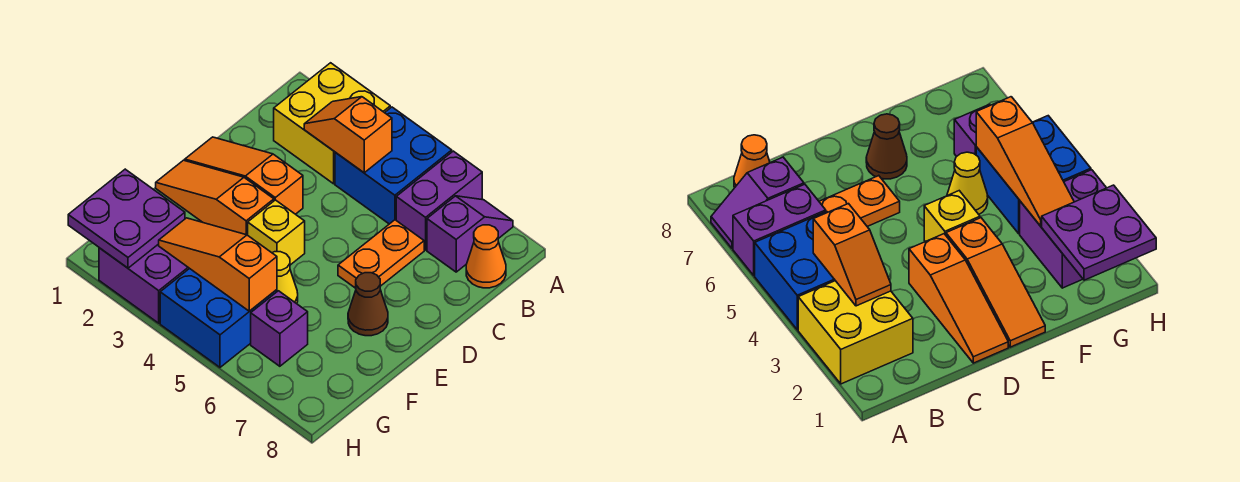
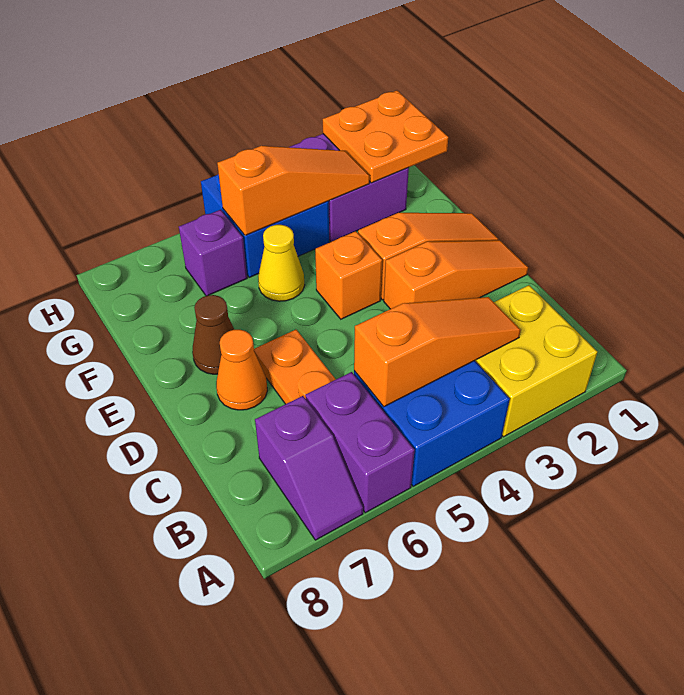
orange slope B3:B4 level 2 top 4 -> orange slope B3:B5 level 2 top 5
orange cone B8 level 1 -> orange cone D7 level 1
yellow brick E4 level 1 -> orange brick E4 level 1
purple plate G1:H2 level 2 -> orange plate G1:H2 level 2

